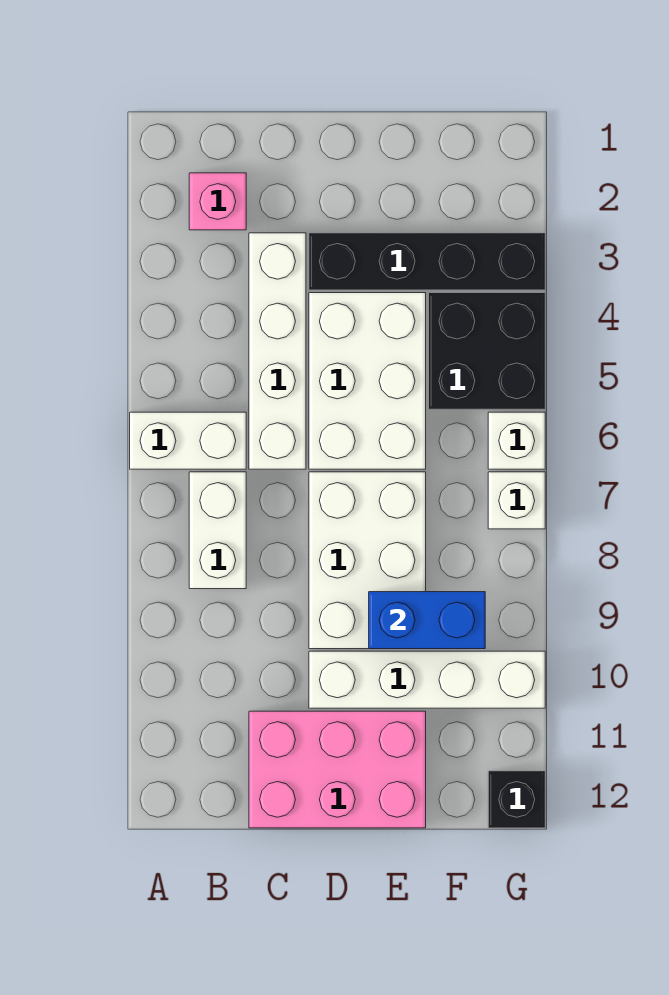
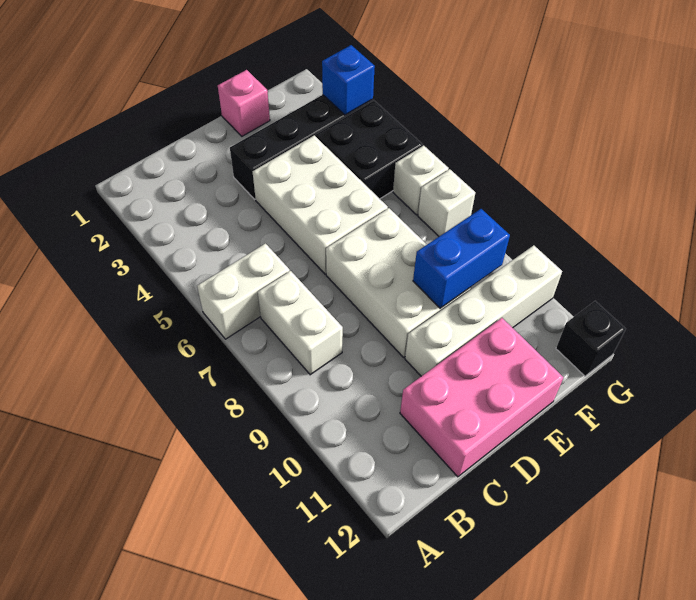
pink brick B2 level 1 -> pink brick E1 level 1
white brick C3:C6 level 1 -> none
none -> blue brick G3 level 2

